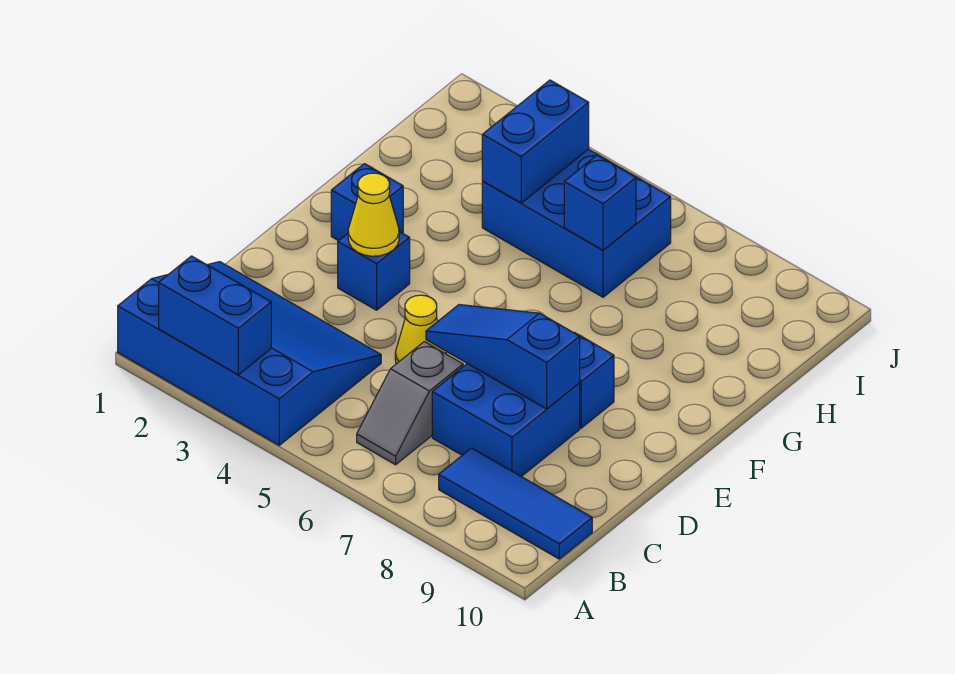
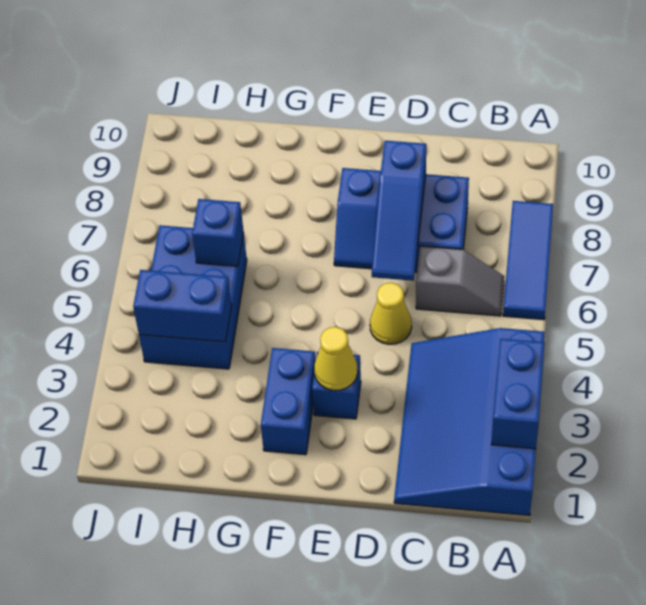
blue tile B8:B10 level 1 -> blue tile A6:A8 level 1
blue brick F2 level 1 -> blue brick F2:F3 level 1

